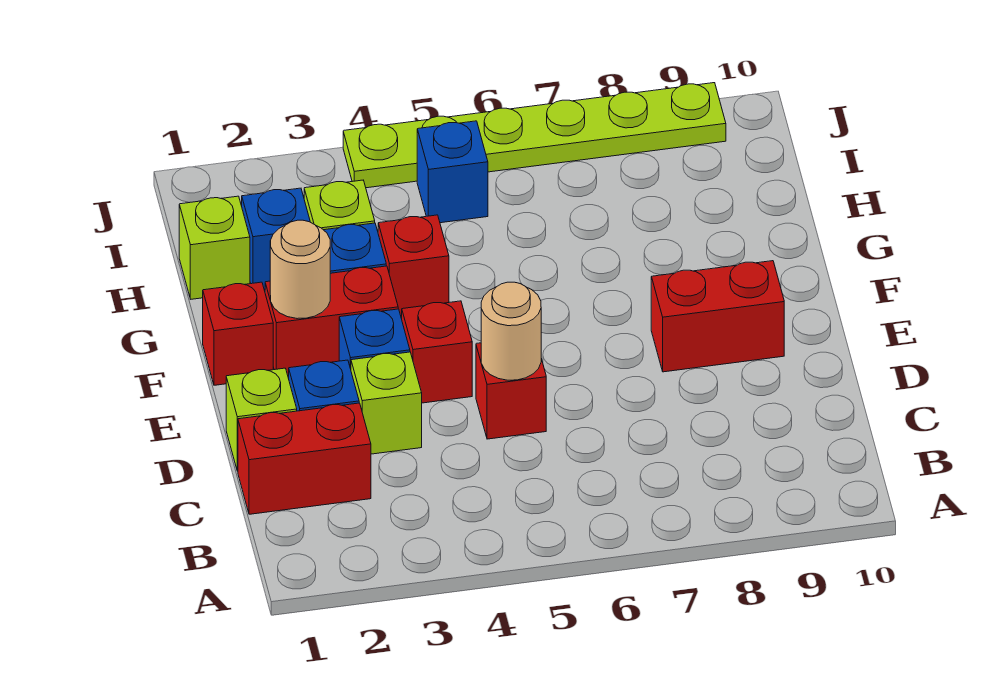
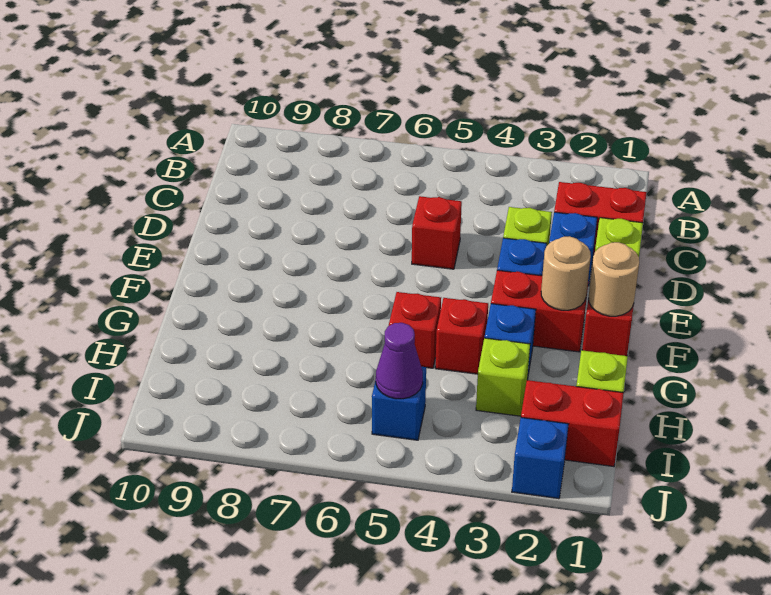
tan round brick D5 level 2 -> tan round brick F1 level 2
red brick E4 level 1 -> red brick G5 level 1
red brick E8:E9 level 1 -> red brick I1:I2 level 1
blue brick H2 level 1 -> blue brick J2 level 1
none -> purple cone I5 level 2
lime plate J4:J9 level 1 -> none

